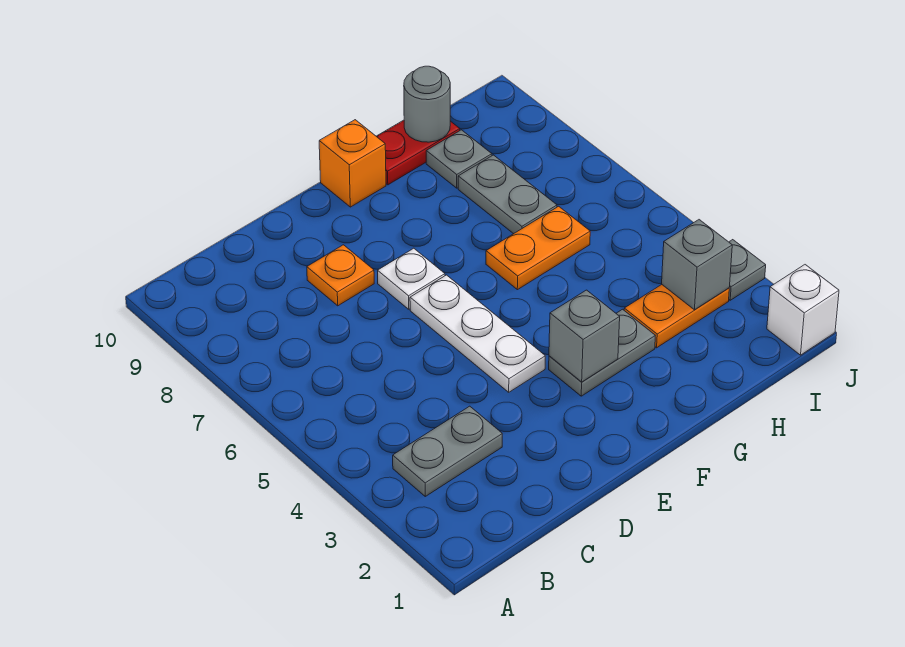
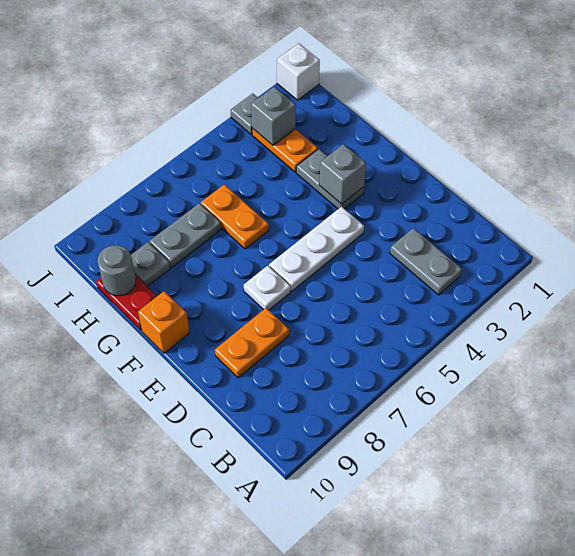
orange plate D8 level 1 -> orange plate D8:D9 level 1

